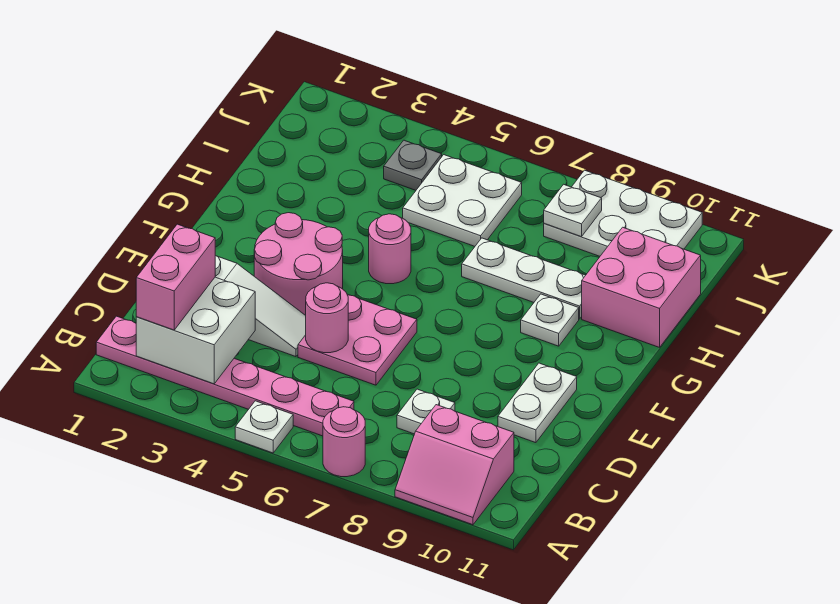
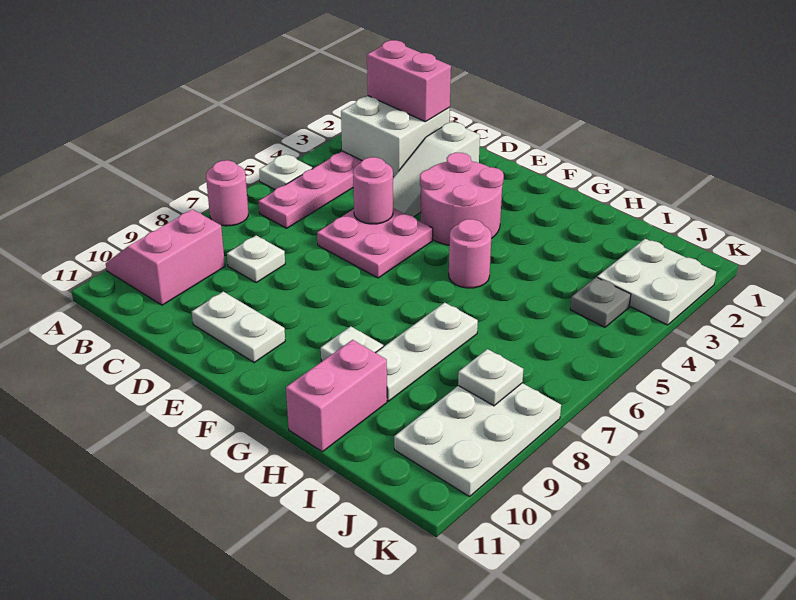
pink brick H10:I11 level 1 -> pink brick H10:H11 level 1
white plate I5:J6 level 1 -> white plate J2:K3 level 1

